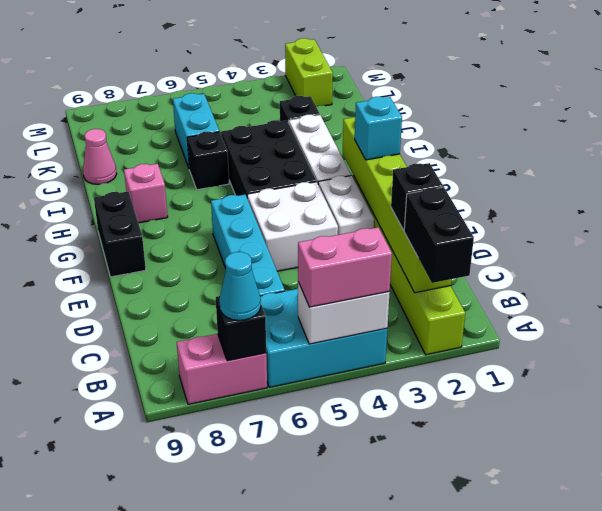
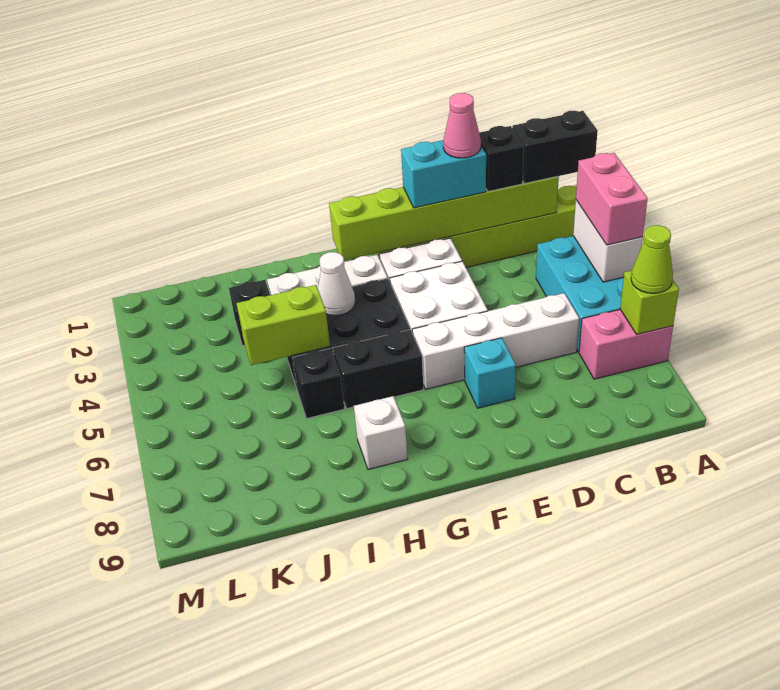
pink brick A7:A8 level 1 -> pink brick A7:B7 level 1
black brick A7 level 2 -> lime brick A7 level 2
cyan cone A7 level 3 -> lime cone A7 level 3
cyan brick C6:F6 level 1 -> white brick C6:F6 level 1
cyan brick F2 level 3 -> cyan brick E7 level 1
black brick F9:G9 level 1 -> black brick G6:H6 level 1
none -> white cone H4 level 2
pink brick H8 level 1 -> white brick H8 level 1
cyan brick J6:K6 level 1 -> cyan brick D2:E2 level 3
pink cone J9 level 1 -> pink cone D2 level 4
lime brick L2:M2 level 1 -> lime brick I5:J5 level 2

